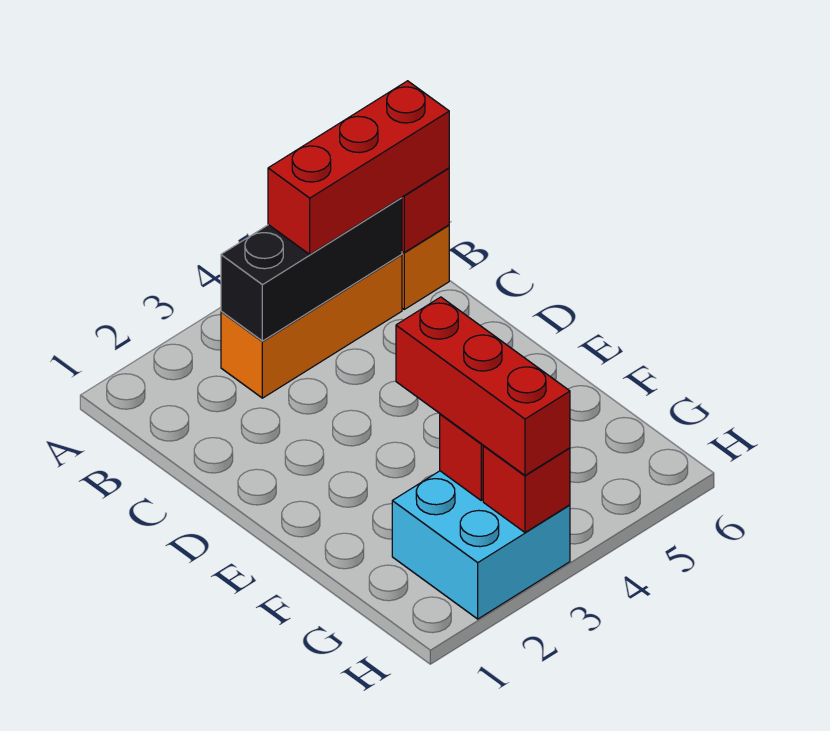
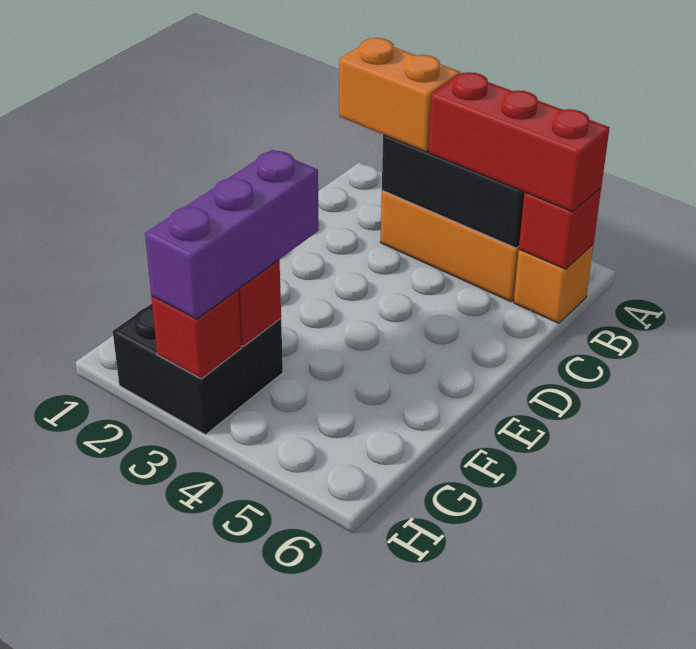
none -> orange brick B2:B3 level 3
red brick F3:H3 level 3 -> purple brick F3:H3 level 3
cyan brick G2:H3 level 1 -> black brick G2:H3 level 1

